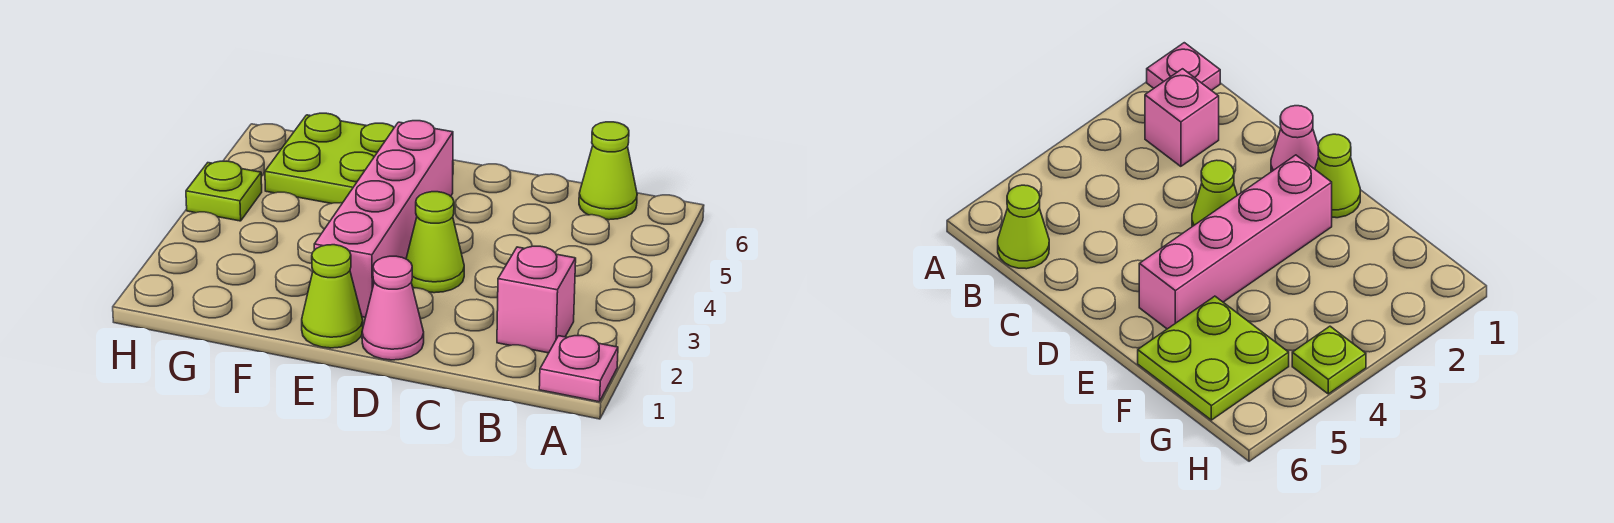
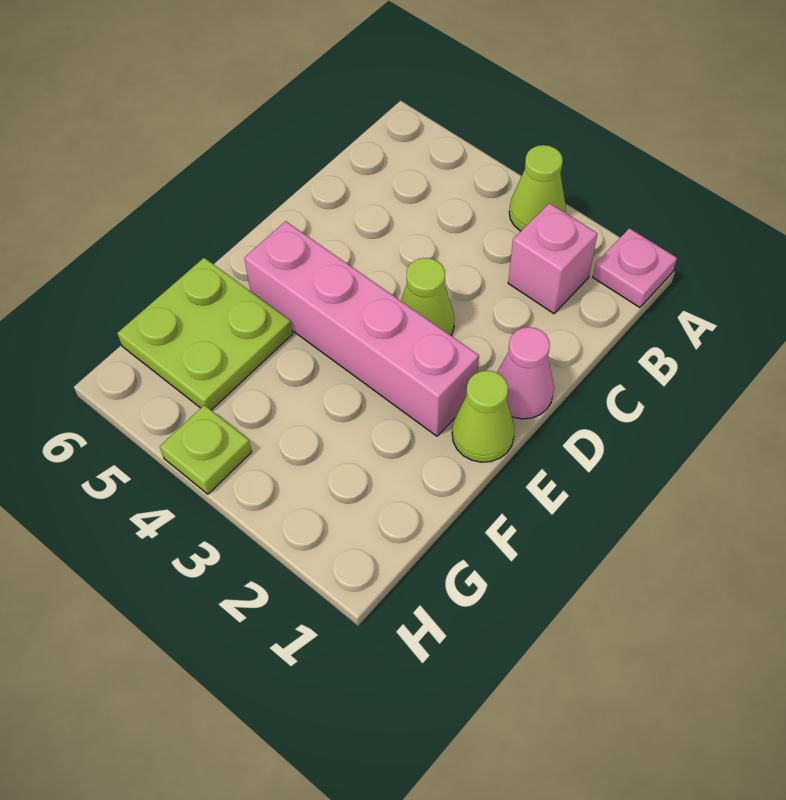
lime cone B6 level 1 -> lime cone A3 level 1

